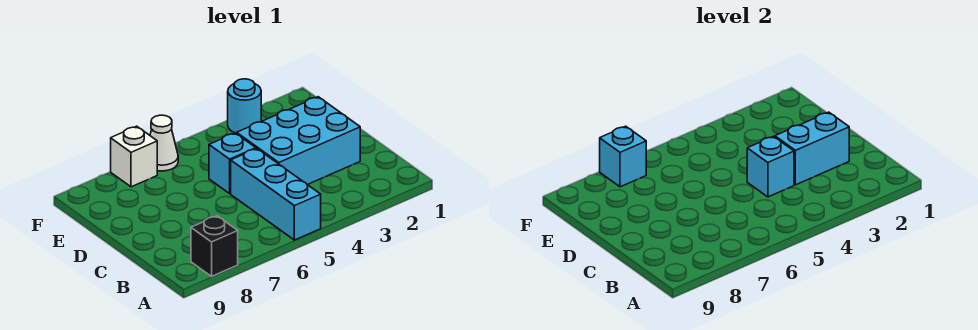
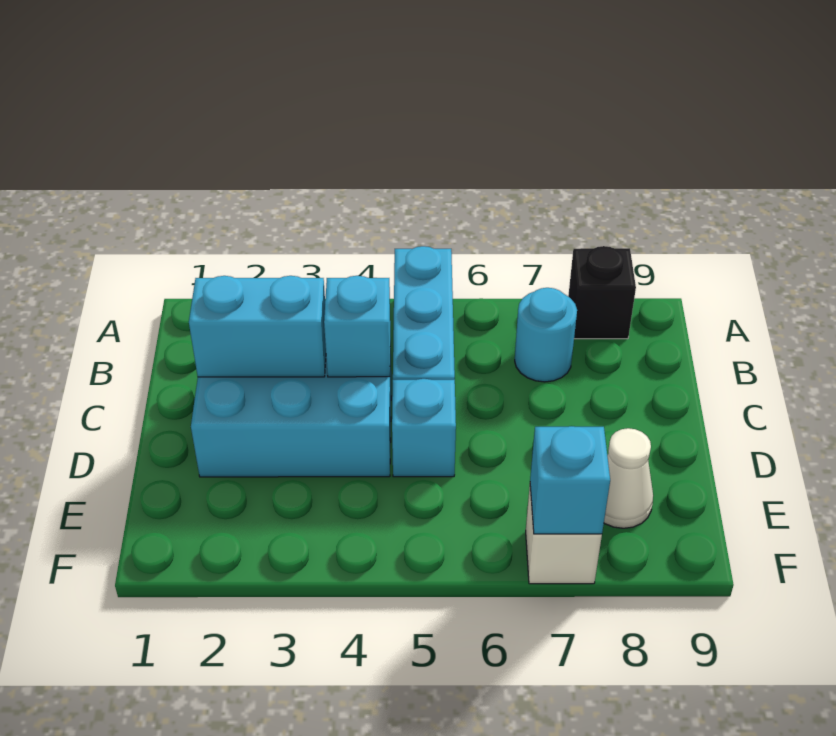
cyan round brick F3 level 1 -> cyan round brick B7 level 1
white cone F6 level 1 -> white cone E8 level 1

